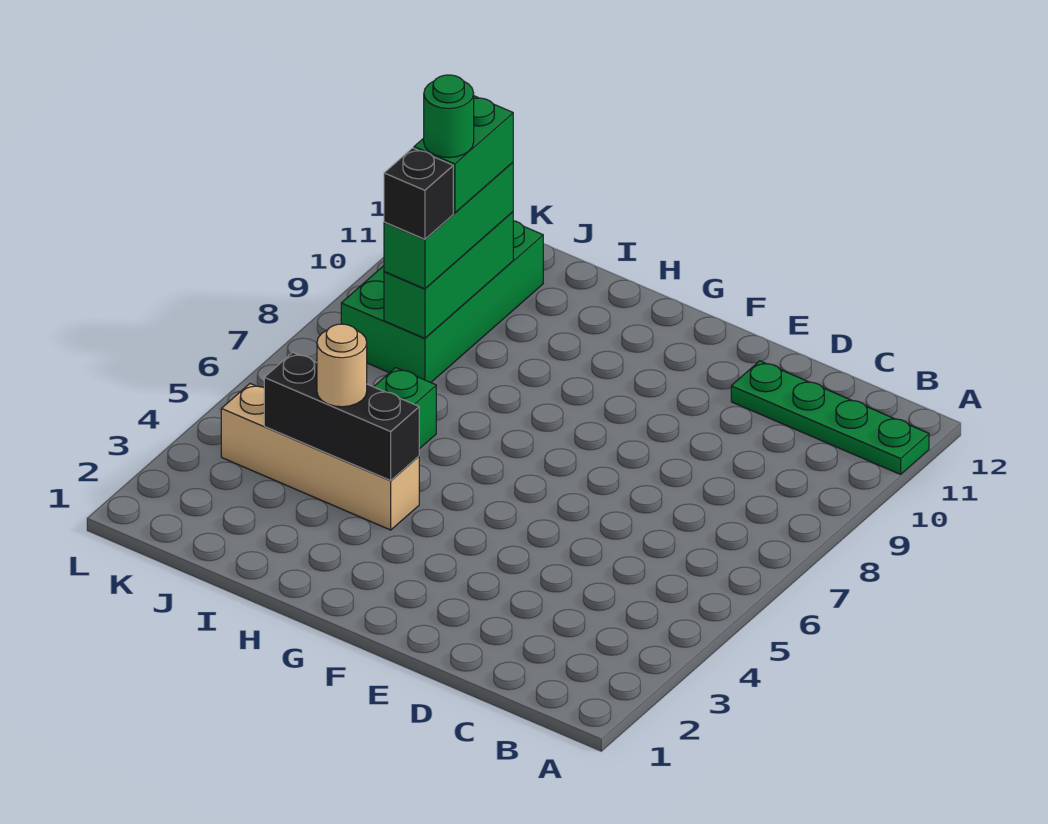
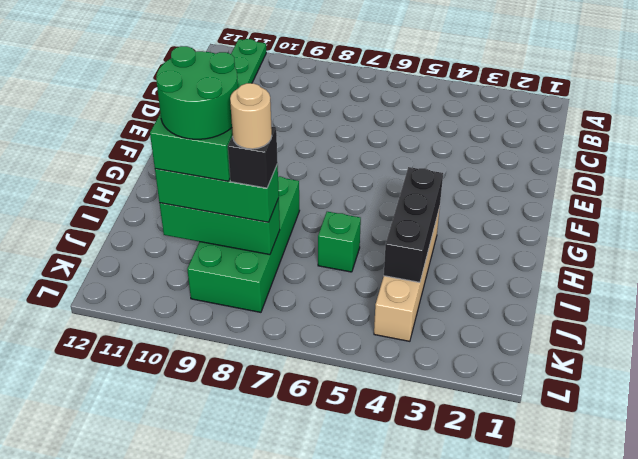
tan round brick I4 level 3 -> tan round brick J8 level 5
green brick J8:K11 level 1 -> green brick H8:K9 level 1
green round brick J9 level 5 -> green round brick I9:J10 level 5

